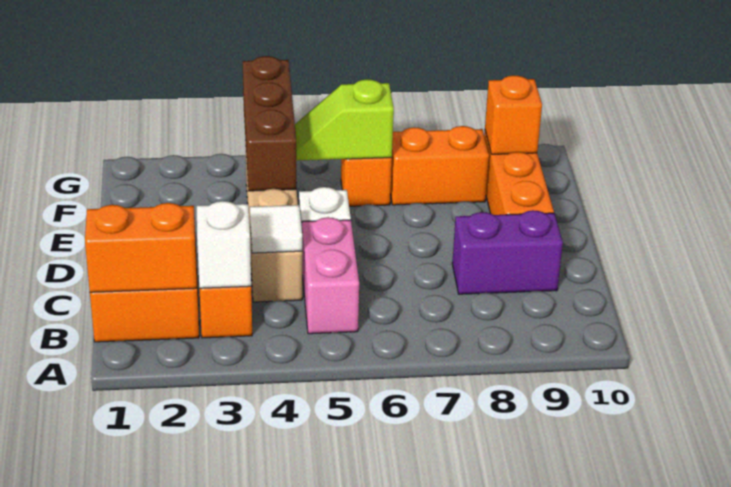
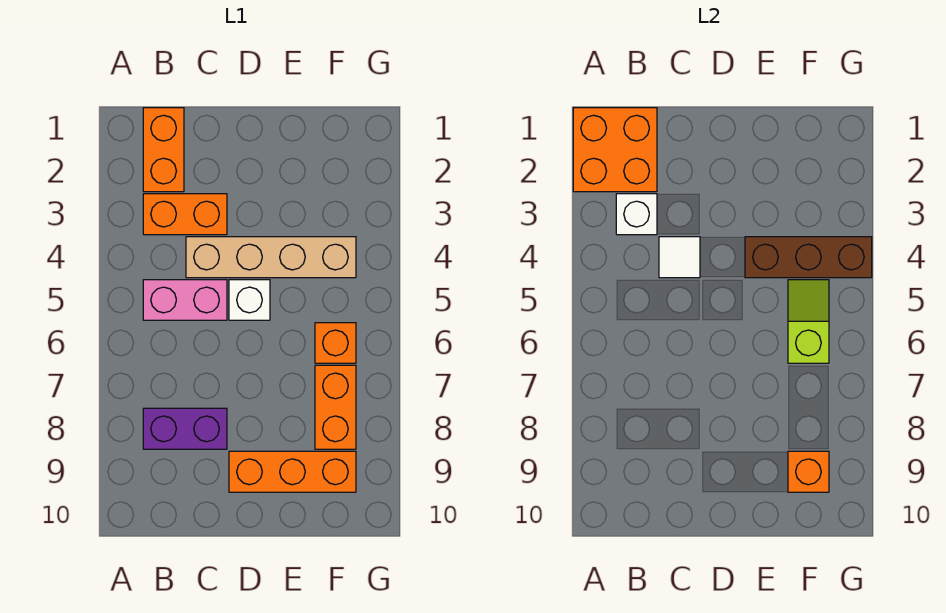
orange brick B1:B2 level 2 -> orange brick A1:B2 level 2
purple brick C8:C9 level 1 -> purple brick B8:C8 level 1

